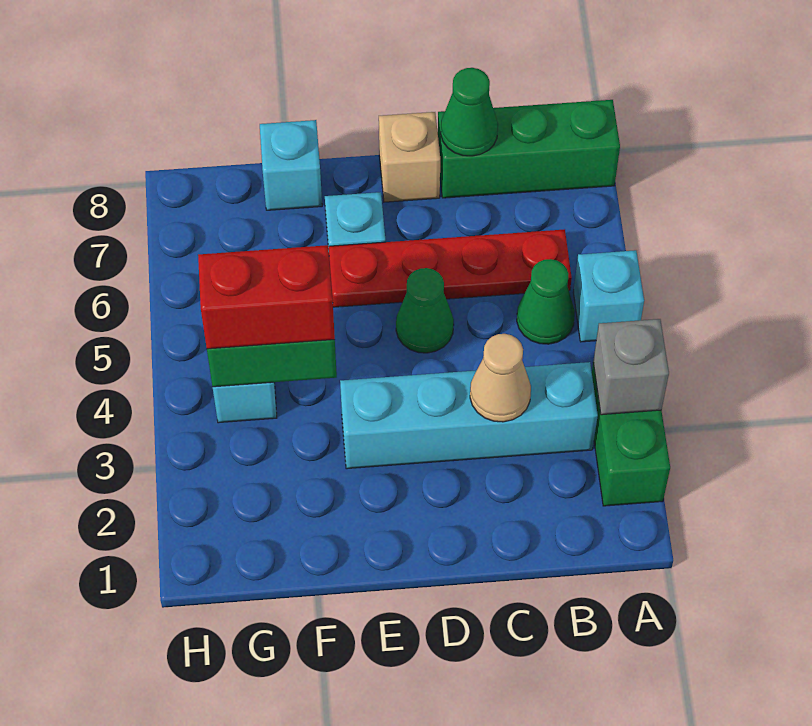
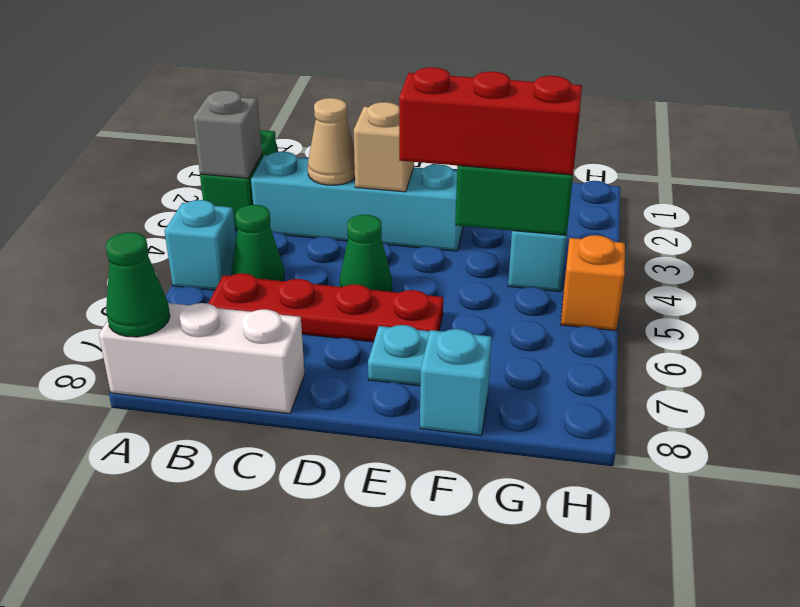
green brick A8:C8 level 1 -> white brick A8:C8 level 1
green cone C8 level 2 -> green cone A8 level 2
tan brick D8 level 1 -> tan brick D3 level 2
red brick F4:G4 level 3 -> red brick E4:G4 level 3
none -> orange brick H5 level 1

